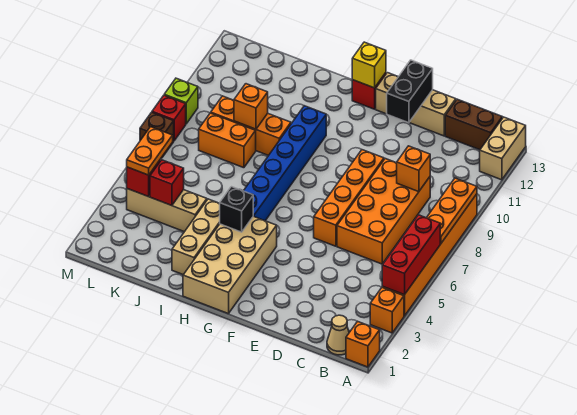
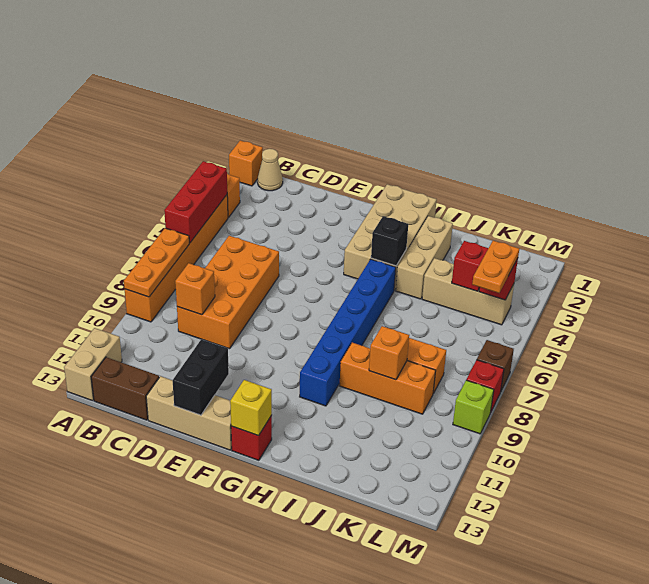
orange brick E6:E9 level 1 -> none

